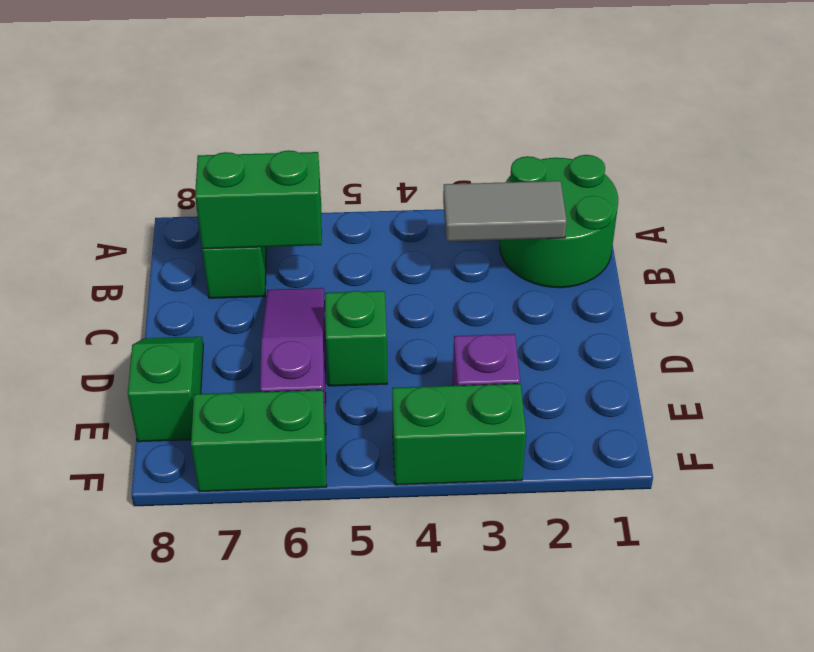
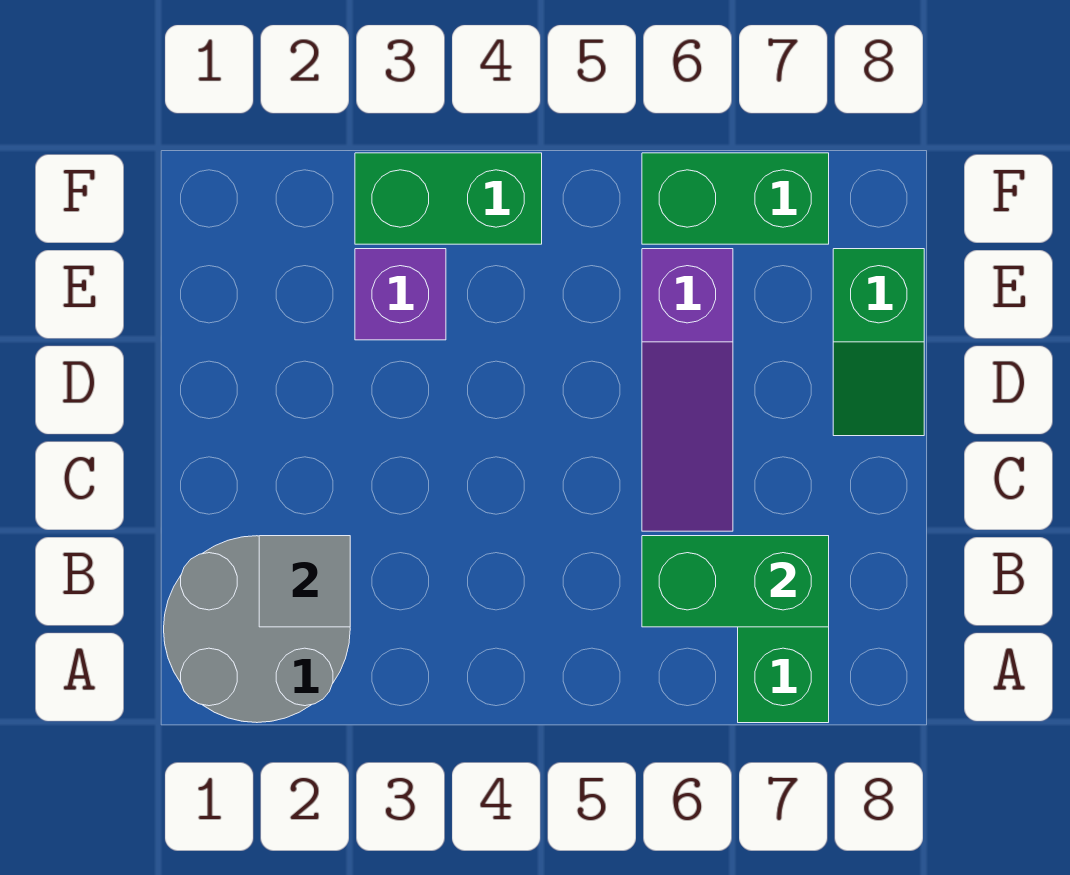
green round brick A1:B2 level 1 -> grey round brick A1:B2 level 1
grey tile B2:B3 level 2 -> grey tile B2 level 2
green brick D5 level 1 -> none

